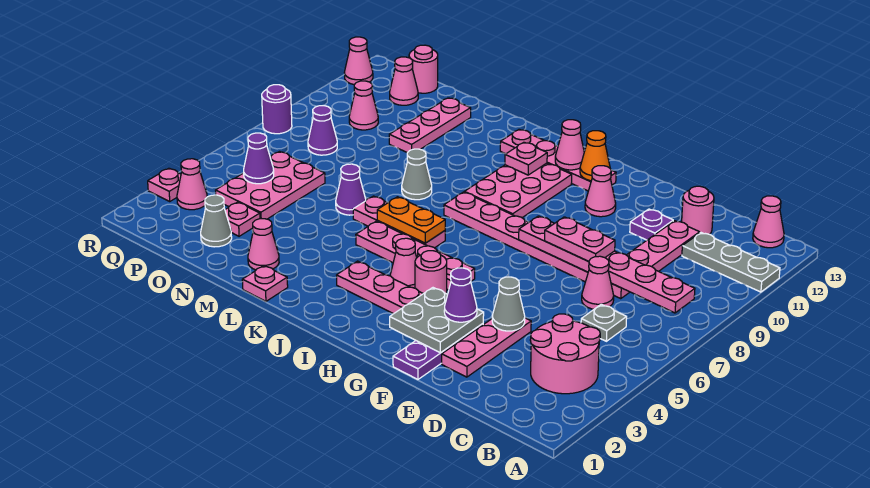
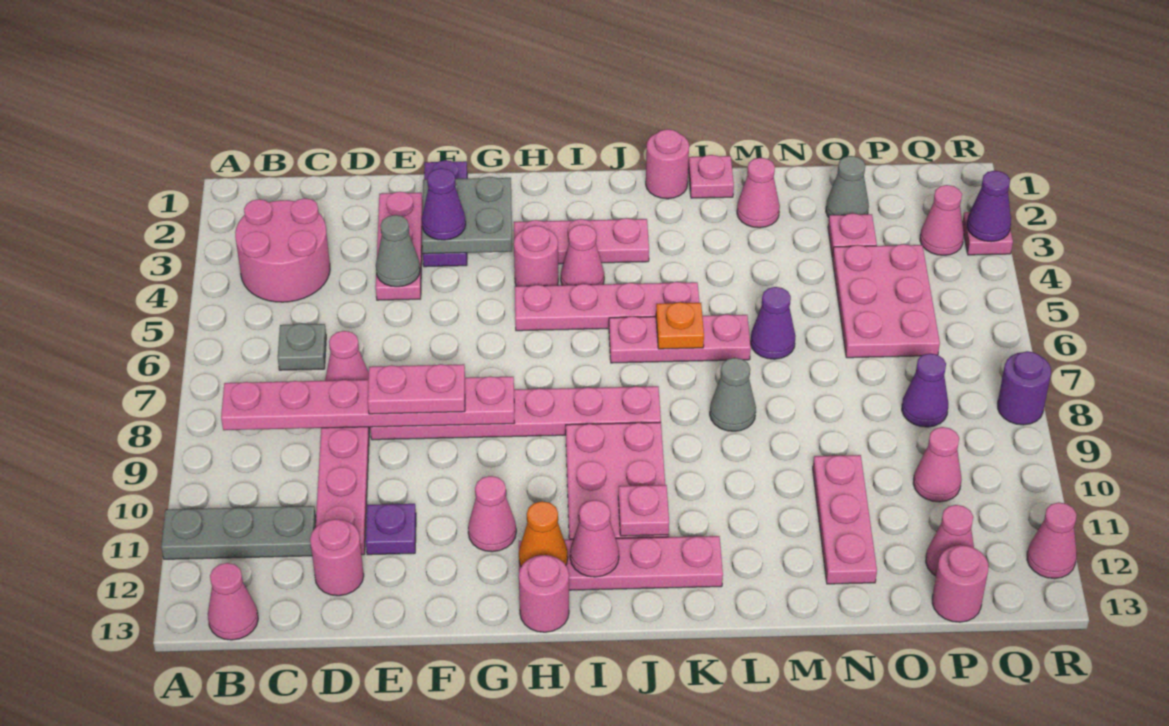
none -> pink round brick H13 level 1
orange plate J6:K6 level 2 -> orange plate K6 level 2
none -> pink round brick K1 level 1
purple cone P5 level 2 -> purple cone R3 level 2

